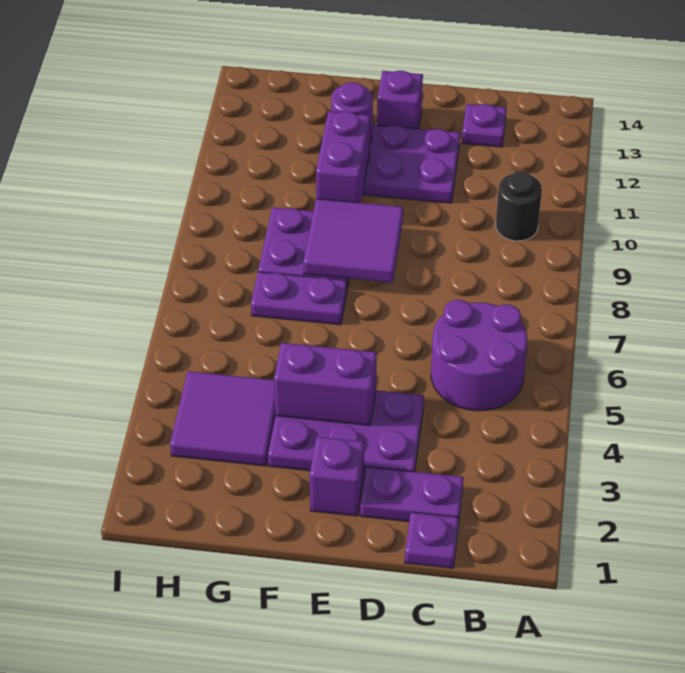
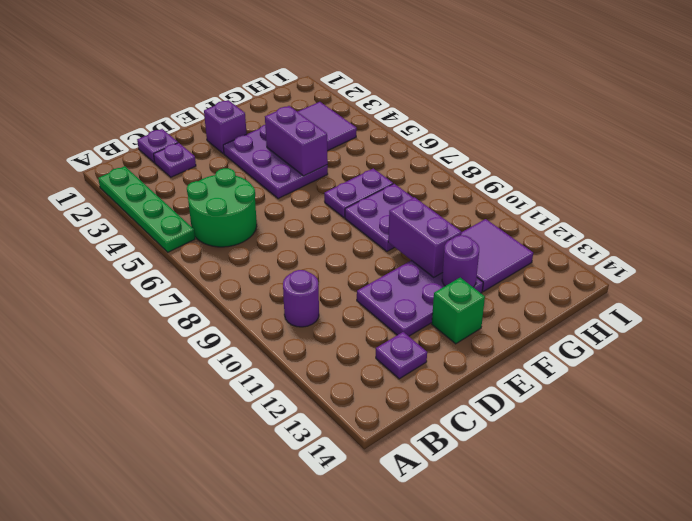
none -> green plate A2:A5 level 1
purple round brick B5:C6 level 1 -> green round brick B5:C6 level 1
black round brick B10 level 1 -> purple round brick B10 level 1
purple plate C2:D2 level 1 -> purple plate C2 level 1
purple plate D3:F4 level 1 -> purple plate E3:F5 level 1
purple brick E4:F4 level 2 -> purple brick F4:F5 level 2
purple tile E8:F9 level 2 -> purple tile G11:H12 level 1
purple brick E13 level 1 -> green brick E13 level 1

